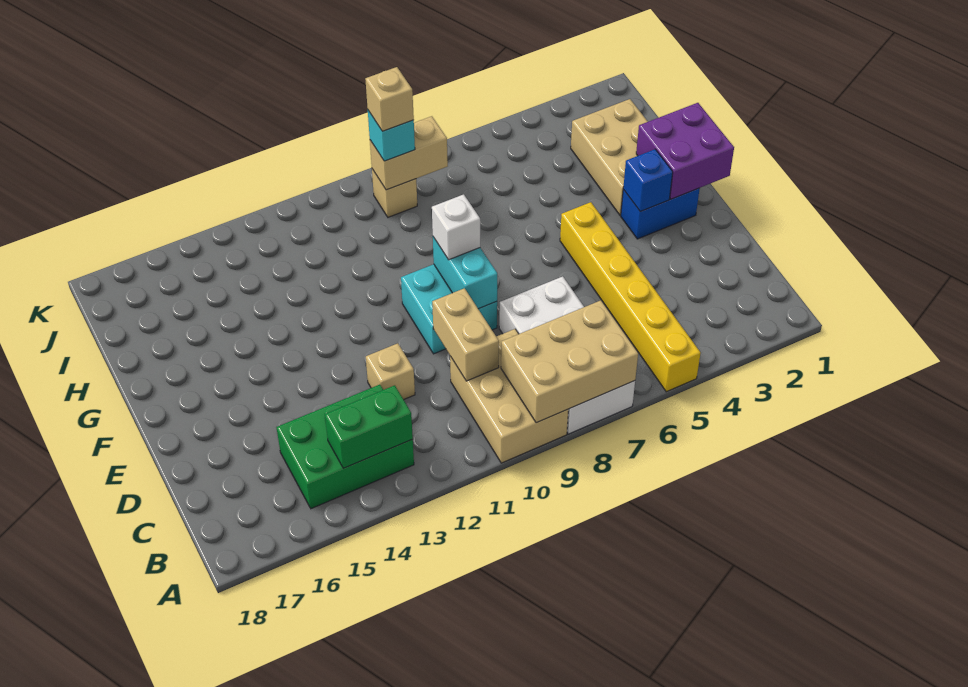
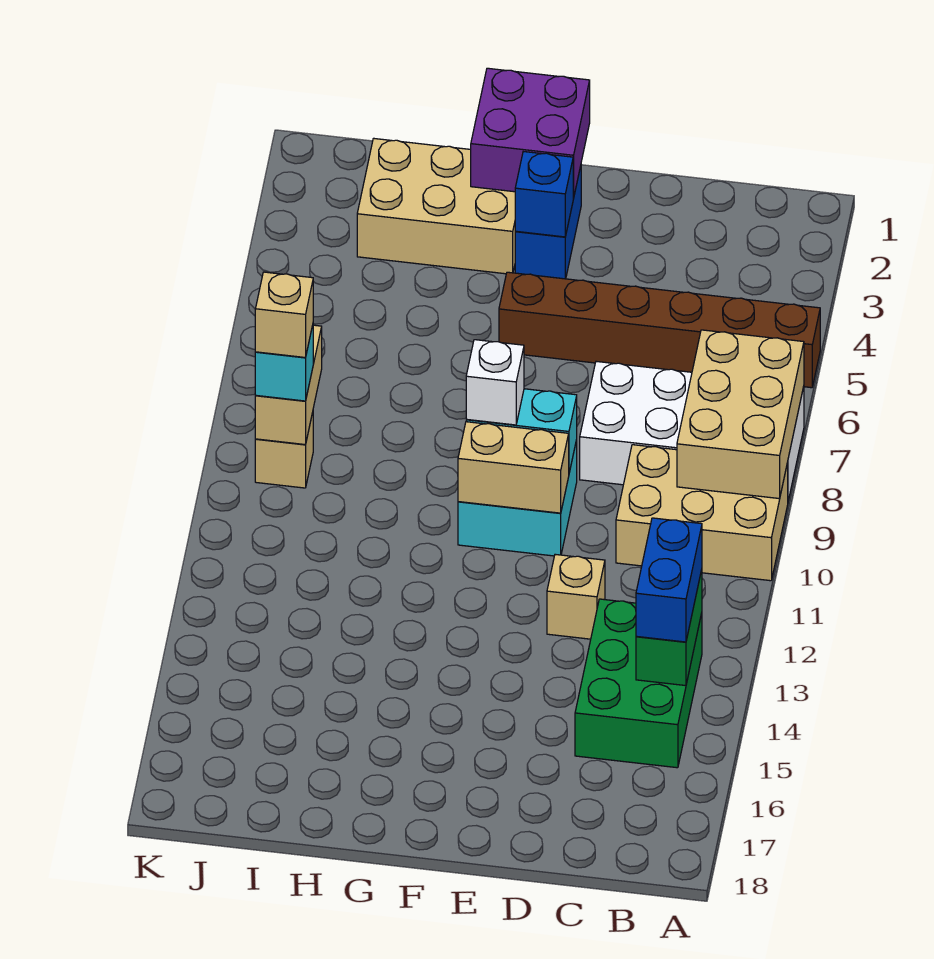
yellow brick A5:F5 level 1 -> brown brick A5:F5 level 1
none -> blue brick B13:B14 level 3
tan brick C10:D10 level 2 -> tan brick E10:F10 level 2

